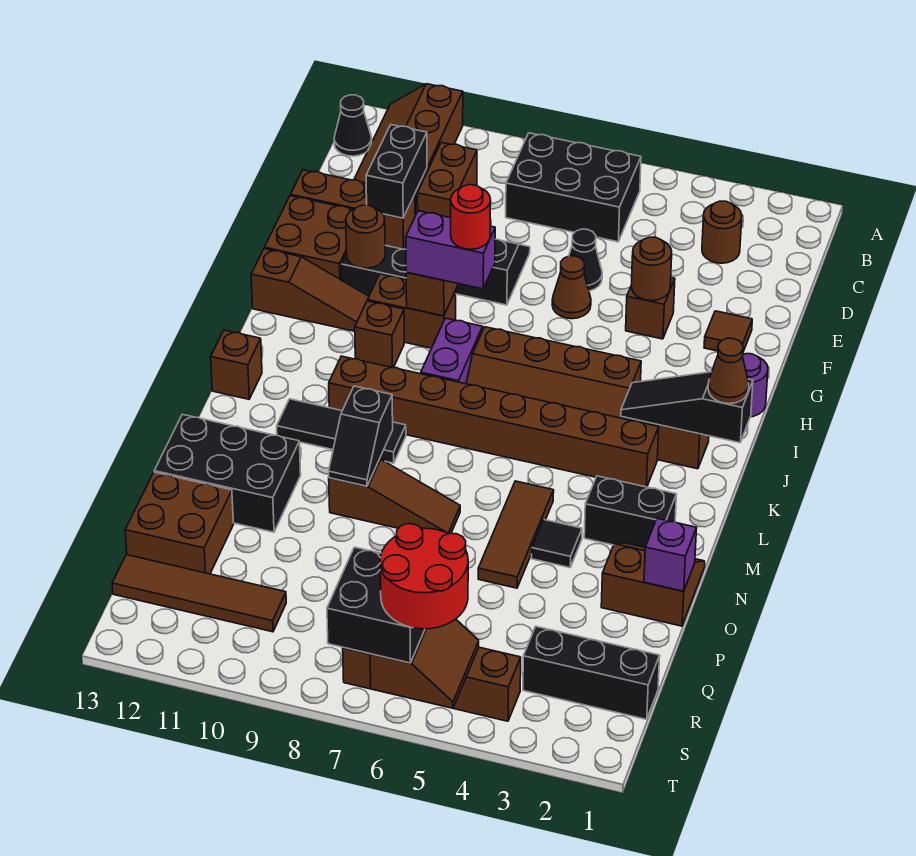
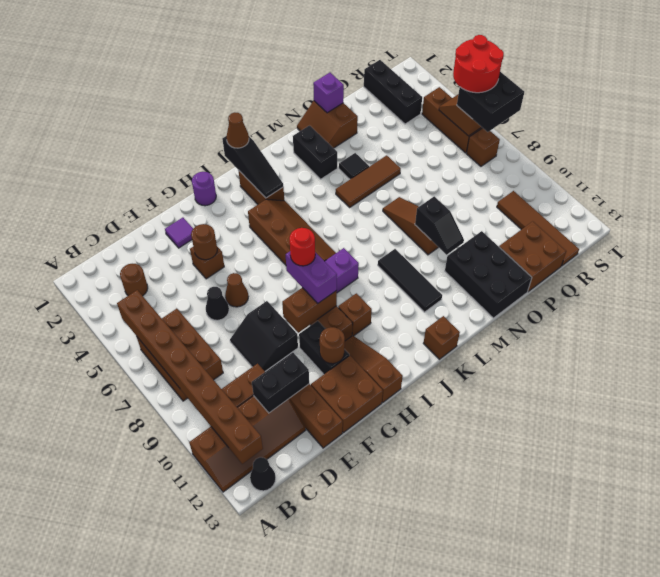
black brick B6:C8 level 1 -> brown brick B6:C8 level 1
brown tile F2 level 1 -> purple tile F2 level 1
brown brick K3:K10 level 1 -> brown brick B5:B12 level 2
black slope M9:N9 level 2 top M -> black slope N9:N10 level 2 top 9

